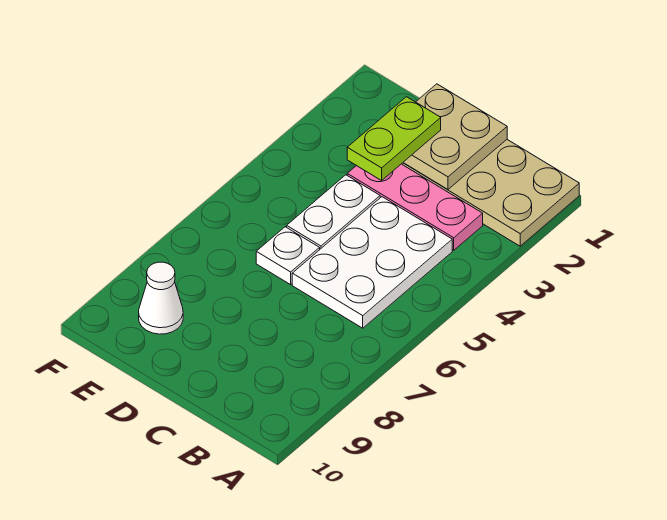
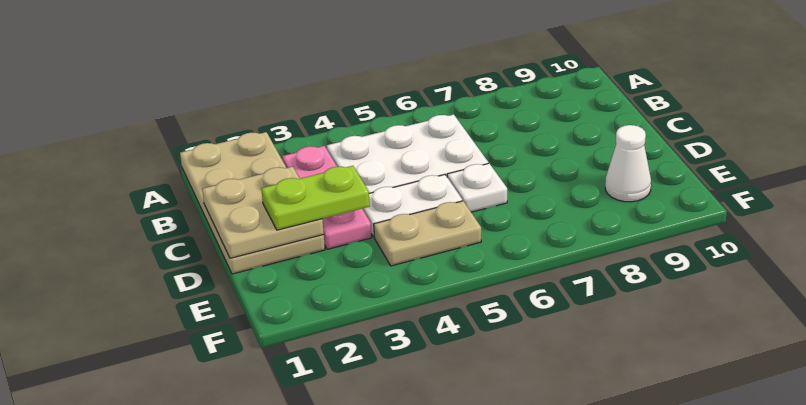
none -> tan plate E4:E5 level 1

